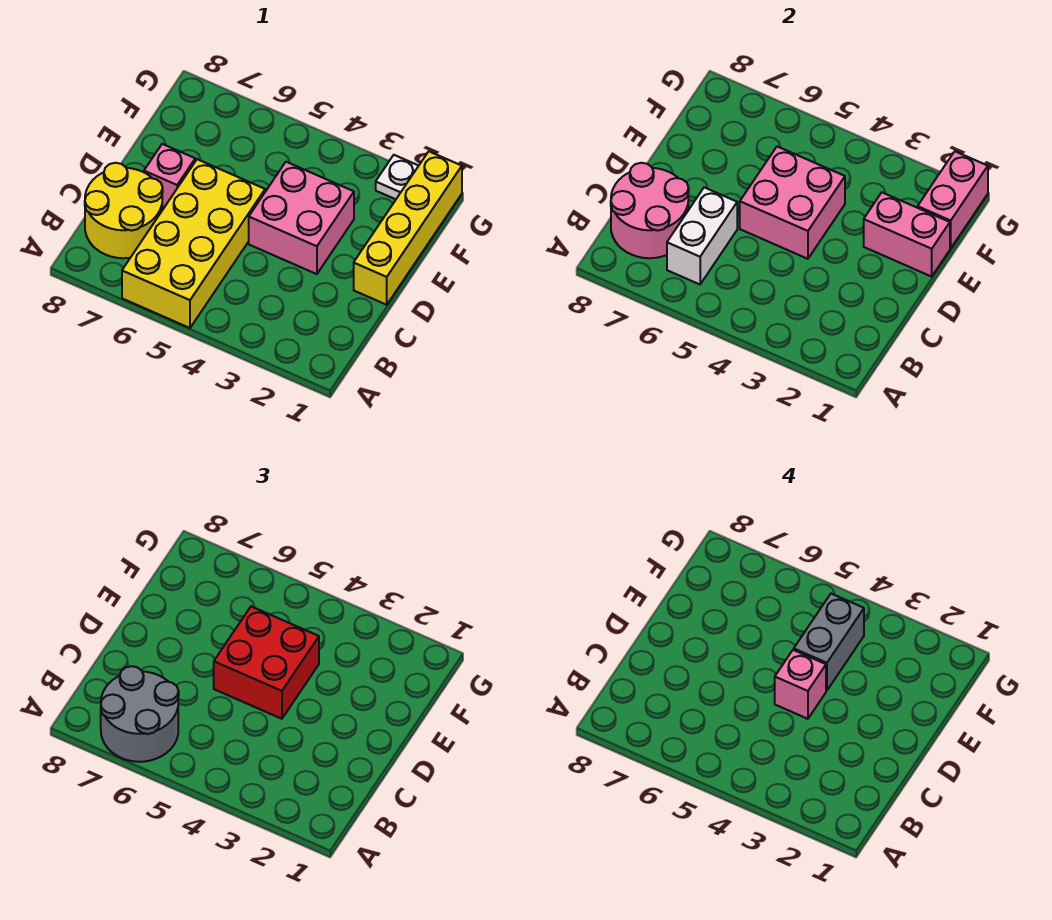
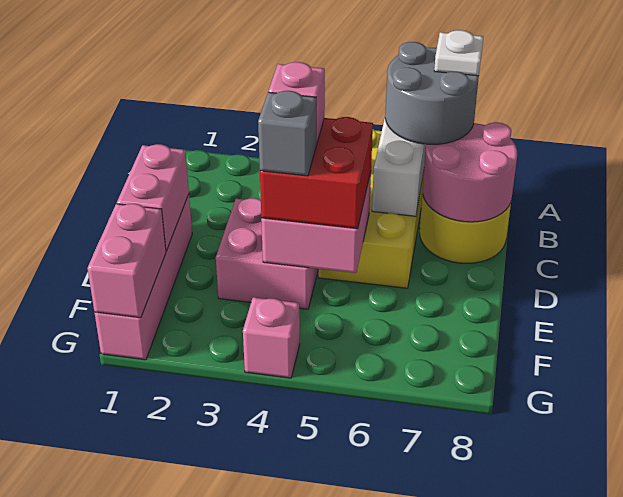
yellow brick D1:G1 level 1 -> pink brick D1:G1 level 1
pink brick D7 level 1 -> pink brick G4 level 1
pink brick E1:E2 level 2 -> pink brick D1:E1 level 2
grey brick E4:F4 level 4 -> grey brick E4 level 4
white plate G2 level 1 -> white plate A7 level 4

